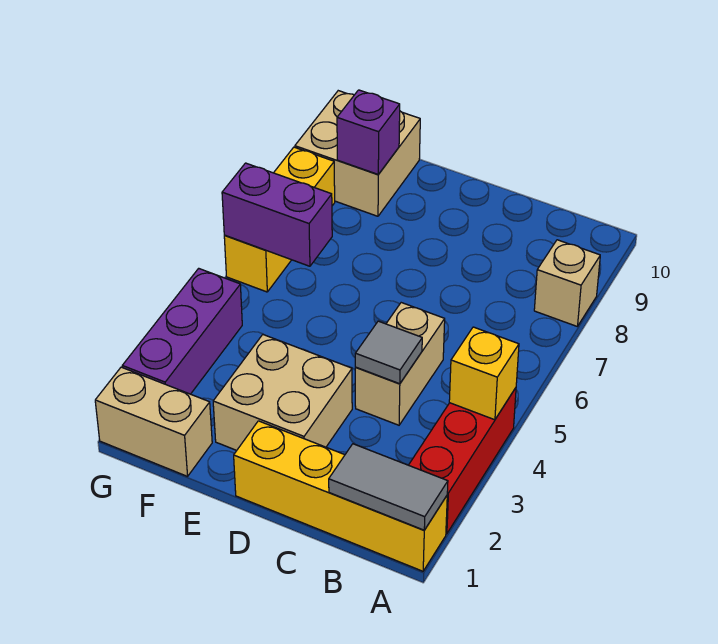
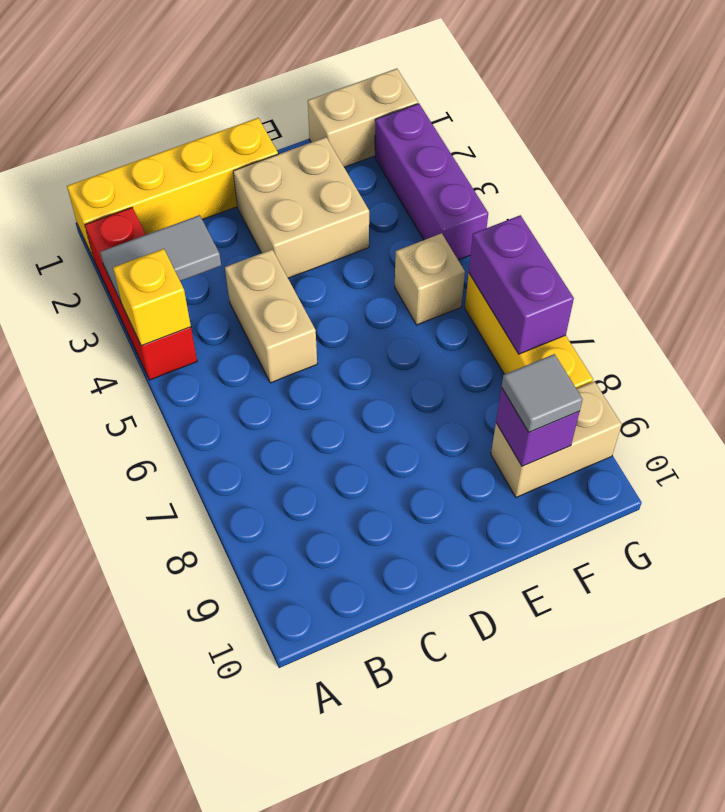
grey tile A1:B1 level 2 -> grey tile A3:B3 level 2
tan brick A8 level 1 -> tan brick F5 level 1
grey tile C4 level 2 -> grey tile F9 level 3
purple brick F6:G6 level 2 -> purple brick G6:G7 level 2
tan brick F9:G10 level 1 -> tan brick F9:G9 level 1

